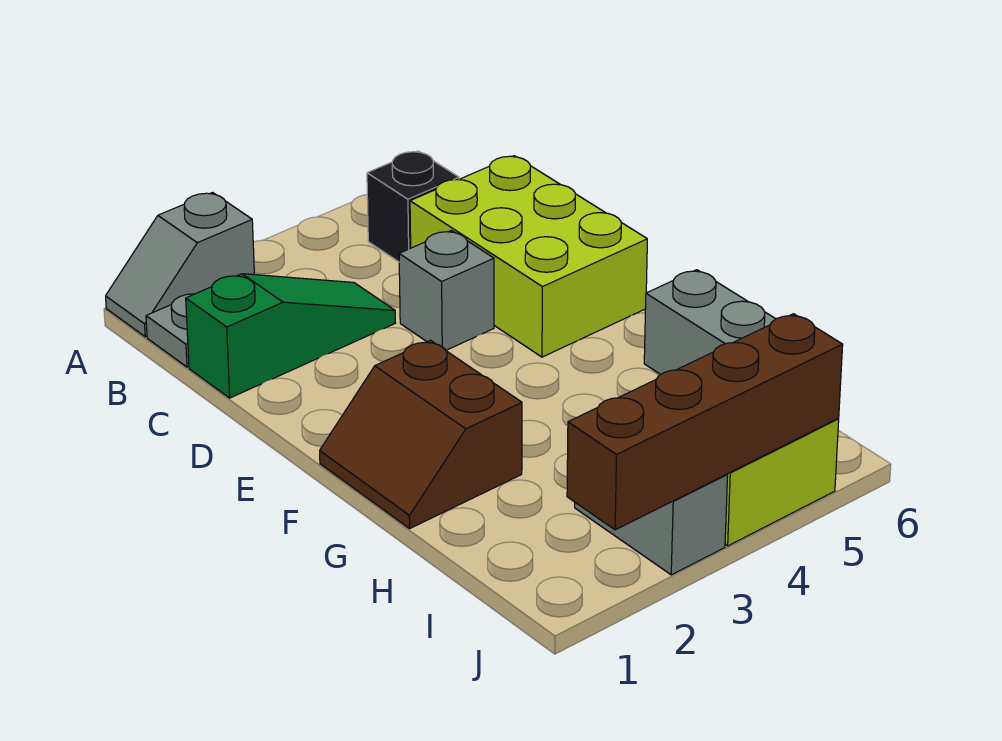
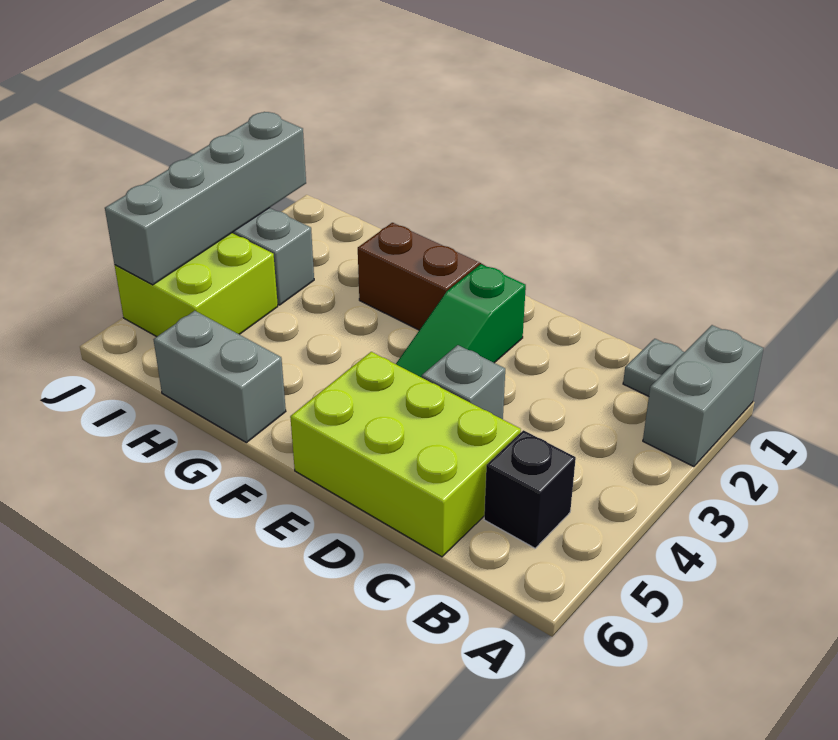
grey slope A1:A2 level 1 top 2 -> grey brick A1:A2 level 1
green slope C1:C3 level 1 top 1 -> green slope E2:E4 level 1 top 2
brown brick J2:J5 level 2 -> grey brick J2:J5 level 2

